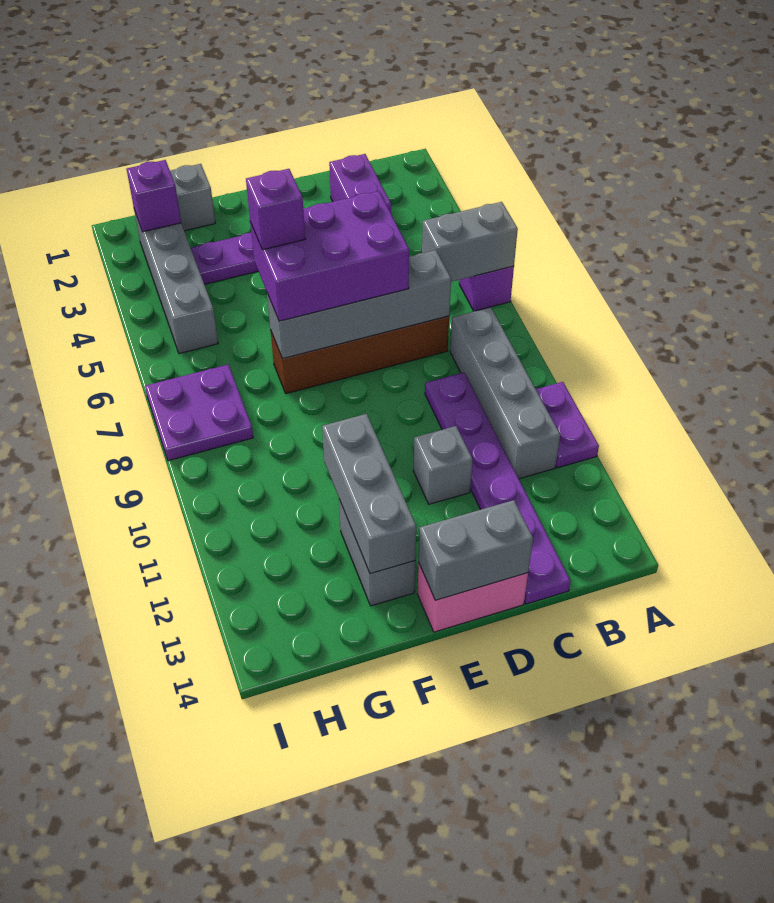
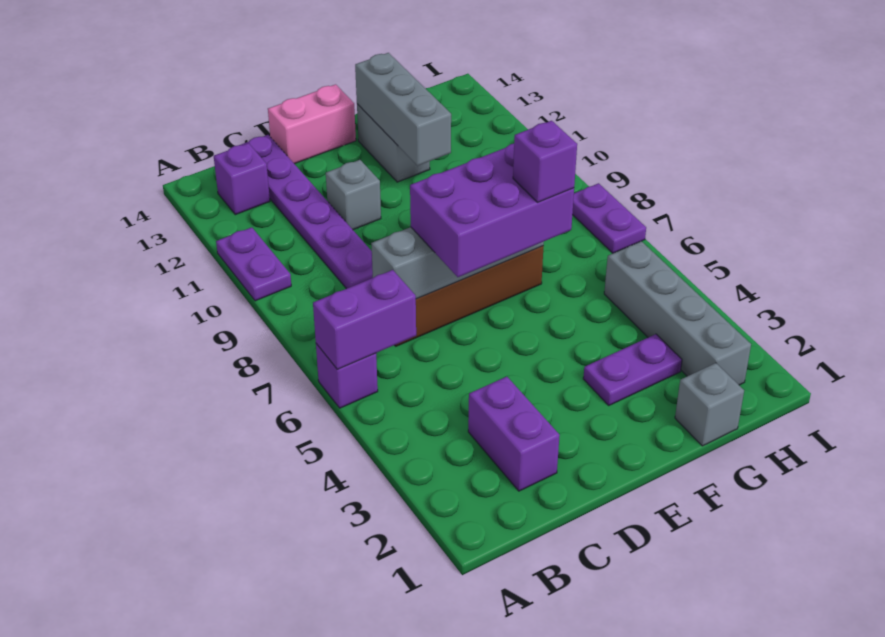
grey brick A6:B6 level 2 -> purple brick A6:B6 level 2
grey brick B8:B11 level 1 -> none
grey brick D14:E14 level 2 -> none
purple brick H2 level 2 -> purple brick B13 level 1
purple plate H7:I8 level 1 -> purple plate I7:I8 level 1

